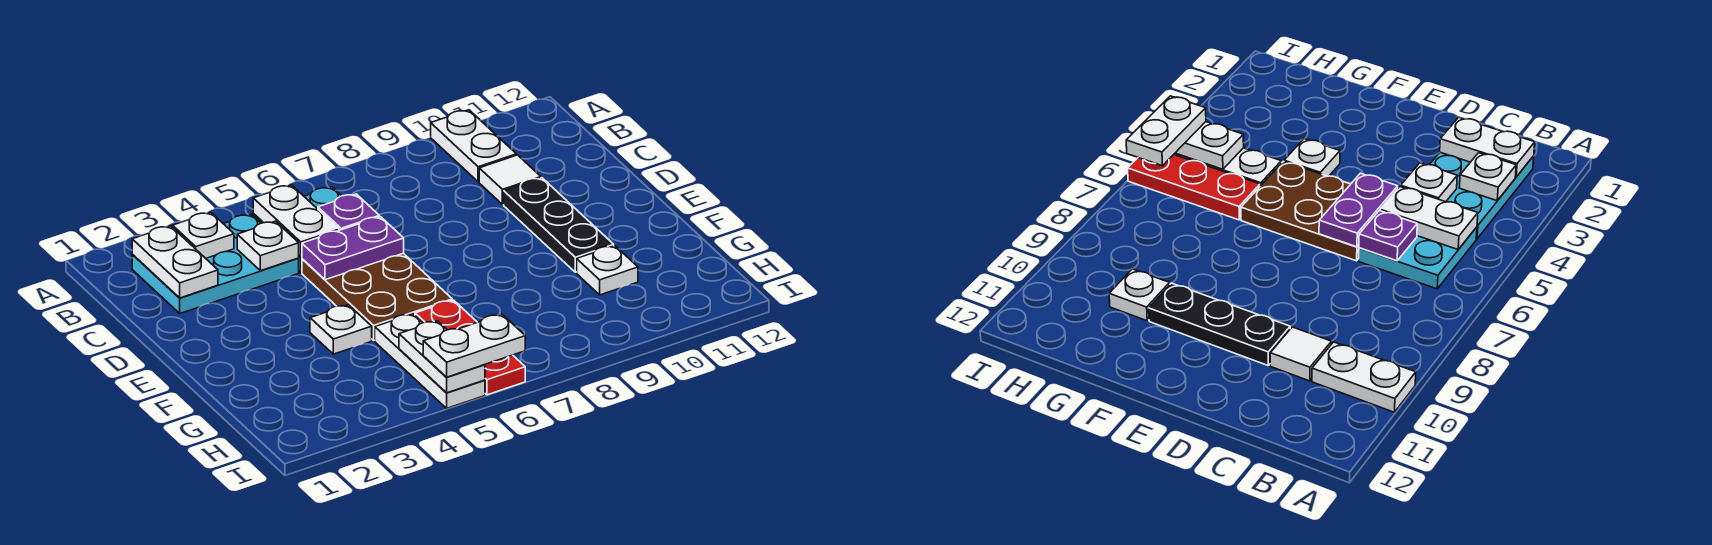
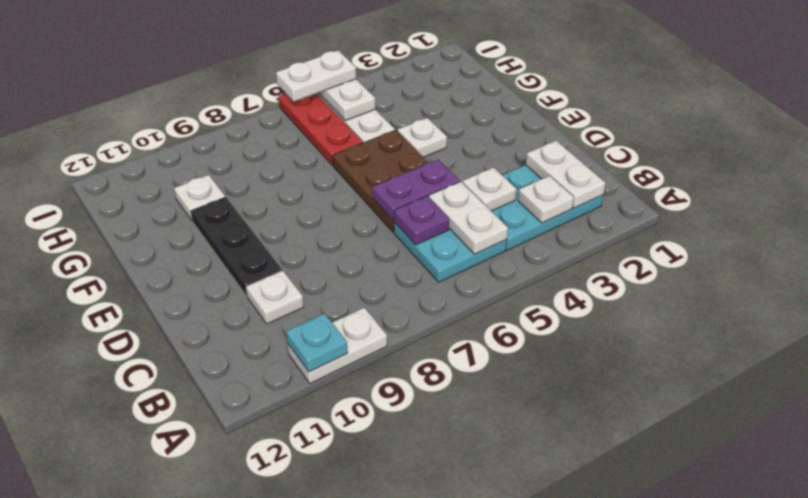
white plate A10:B10 level 1 -> white plate A9:A10 level 1
none -> cyan plate A10 level 2
white tile C10 level 1 -> white plate C10 level 1

